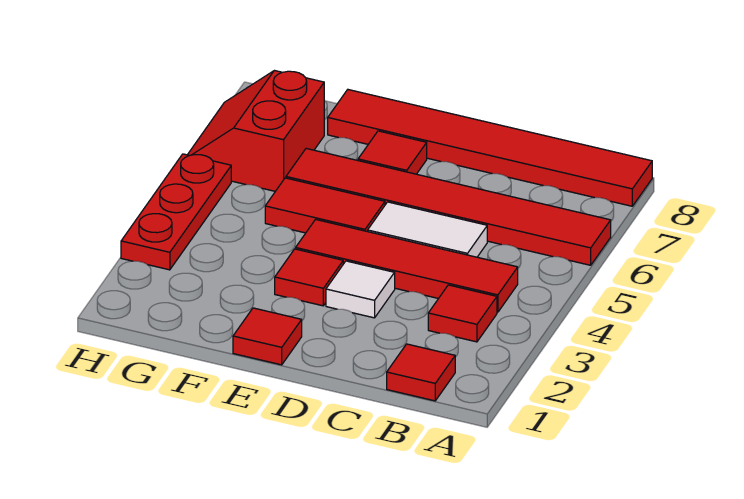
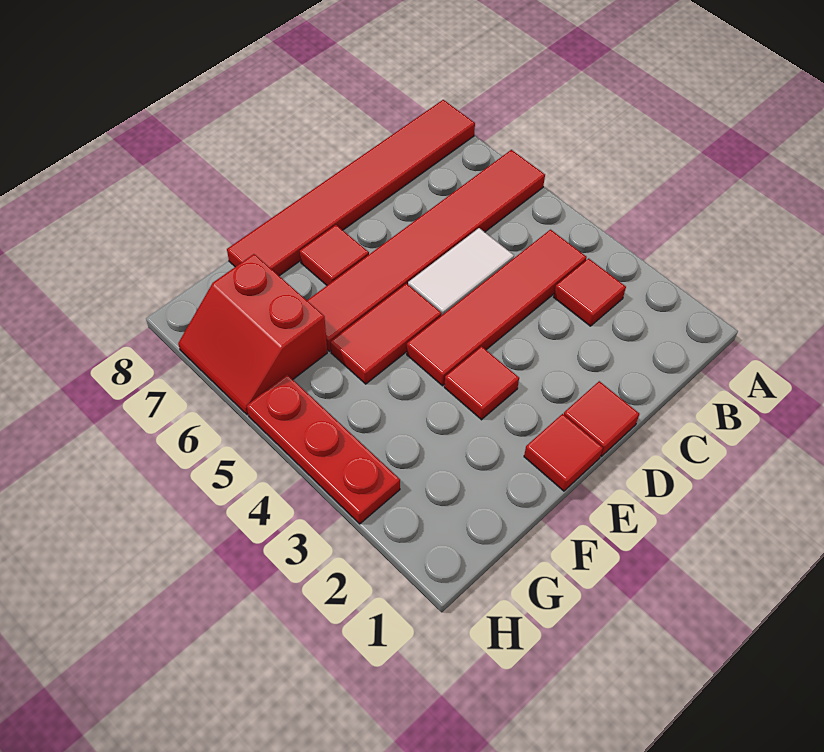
red tile B1 level 1 -> red tile D1 level 1
white tile D3 level 1 -> none

